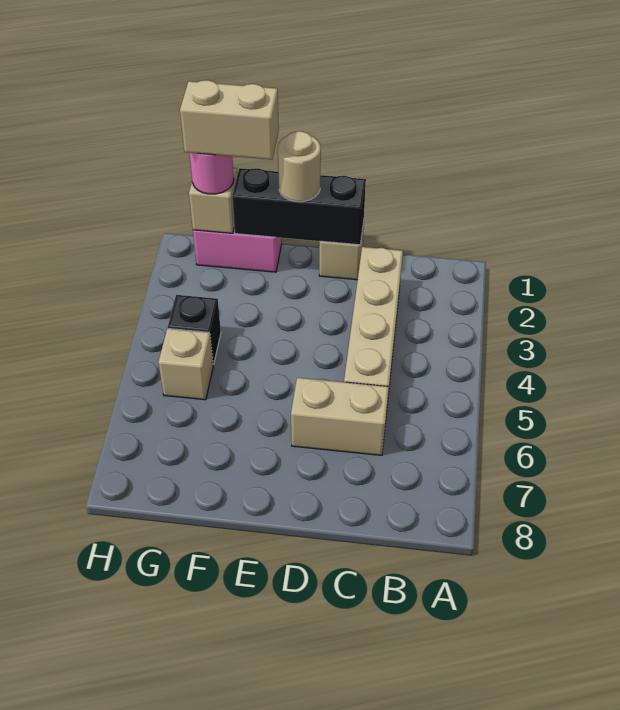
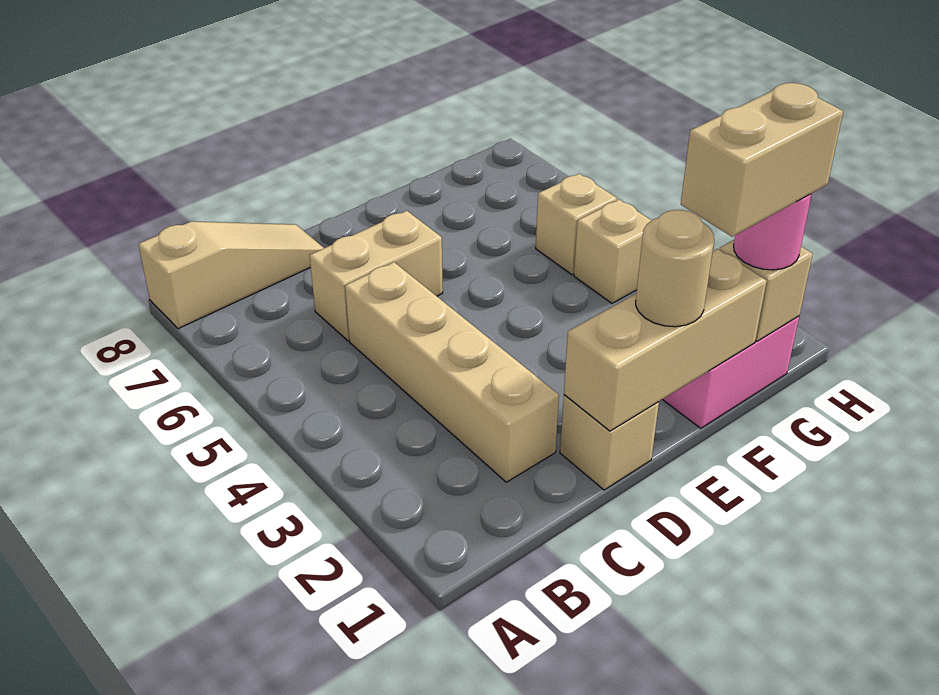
none -> tan slope A8:C8 level 1 top A
black brick D1:F1 level 2 -> tan brick D1:F1 level 2
black brick G4 level 1 -> tan brick G4 level 1

